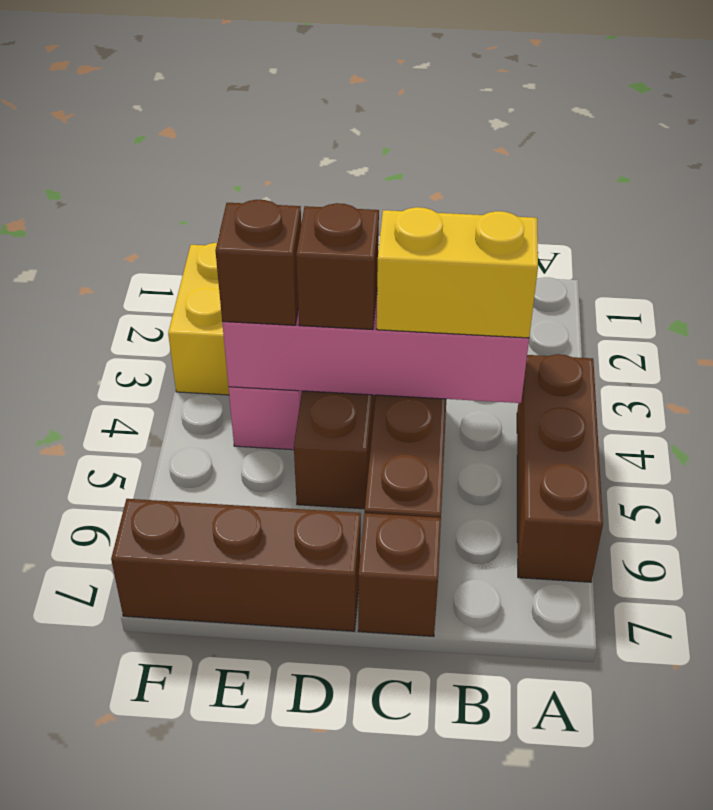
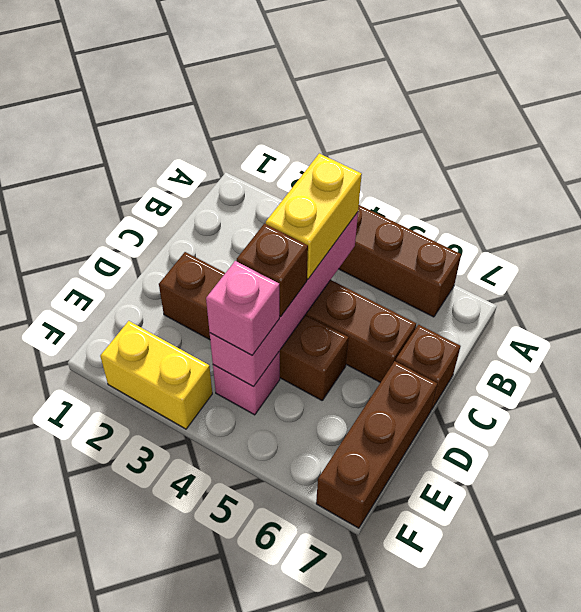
brown brick E4 level 3 -> pink brick E4 level 3

